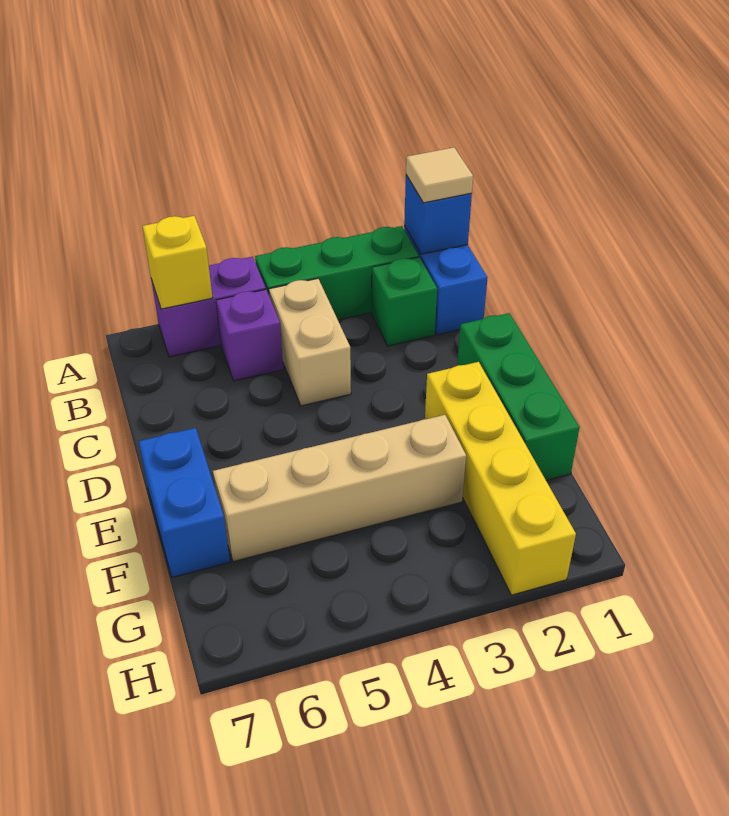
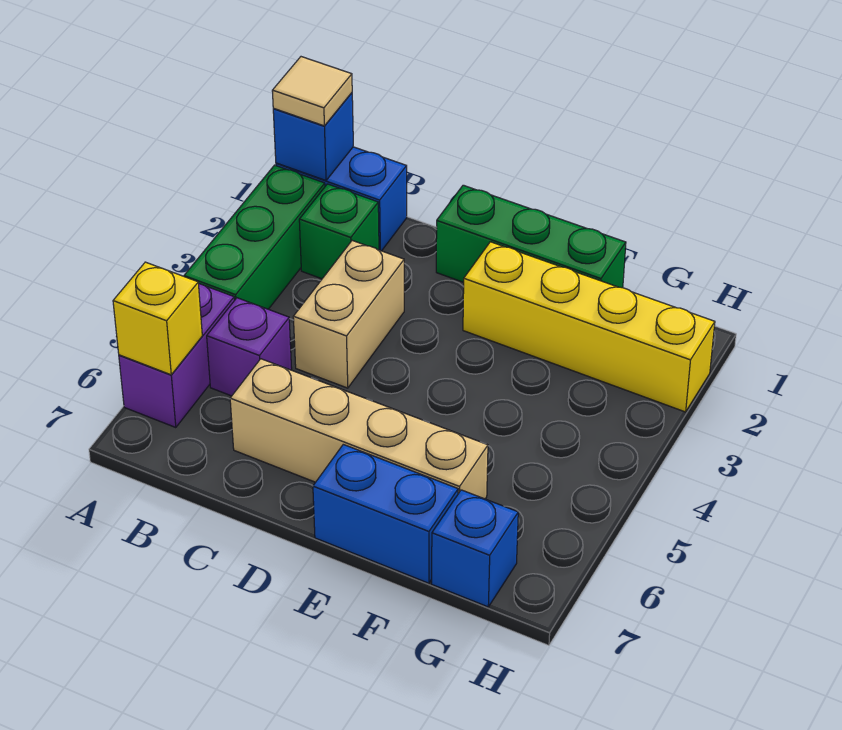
tan brick B4:C4 level 1 -> tan brick C3:C4 level 1
tan brick F3:F6 level 1 -> tan brick C6:F6 level 1
none -> blue brick G7 level 1

